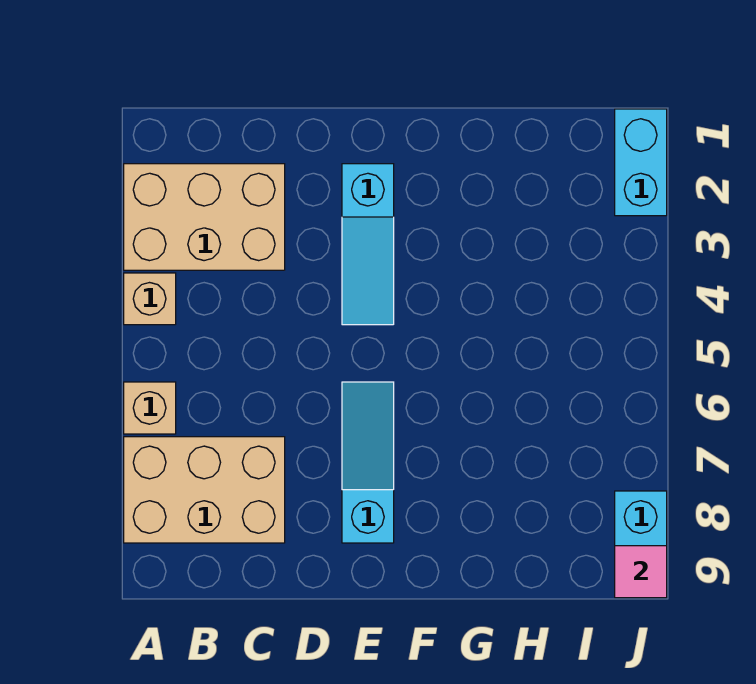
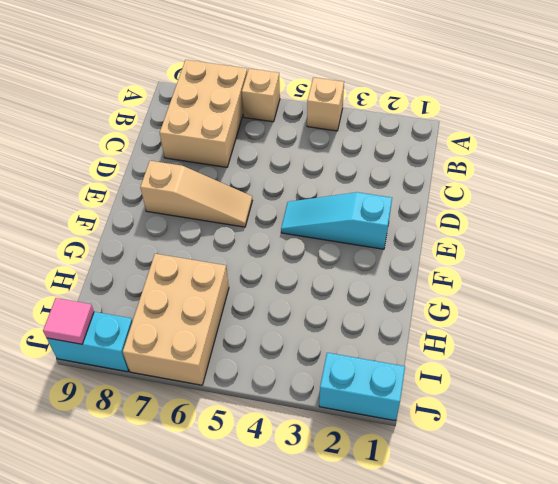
tan brick A2:C3 level 1 -> tan brick H6:J7 level 1
cyan slope E6:E8 level 1 top 8 -> tan slope E6:E8 level 1 top 8

